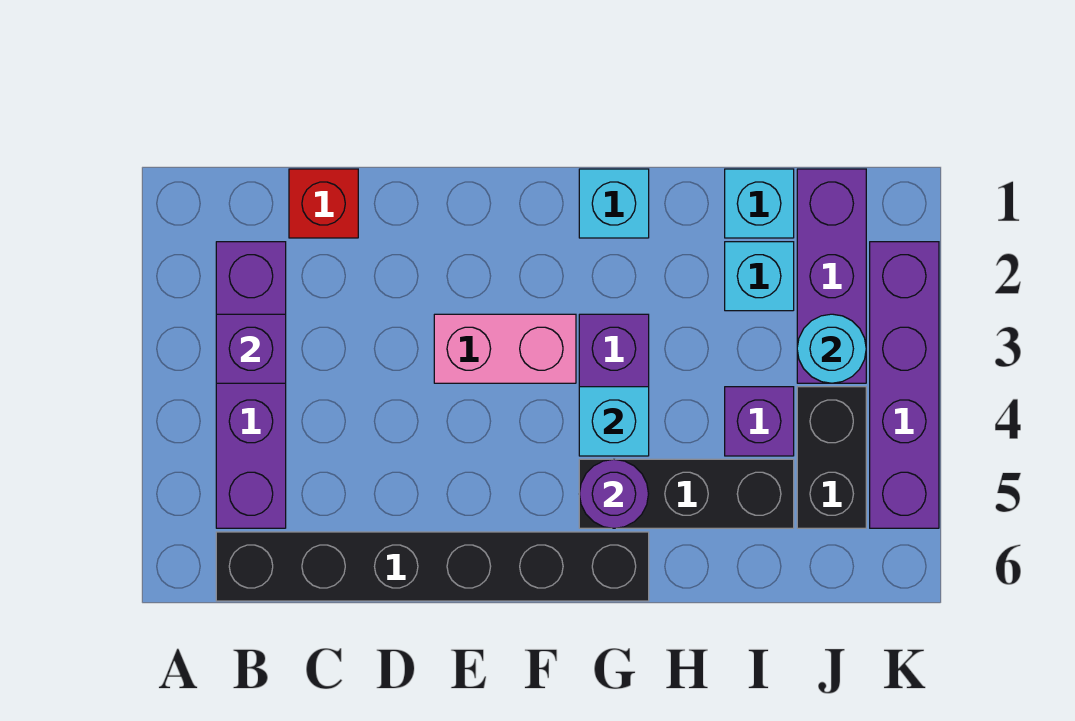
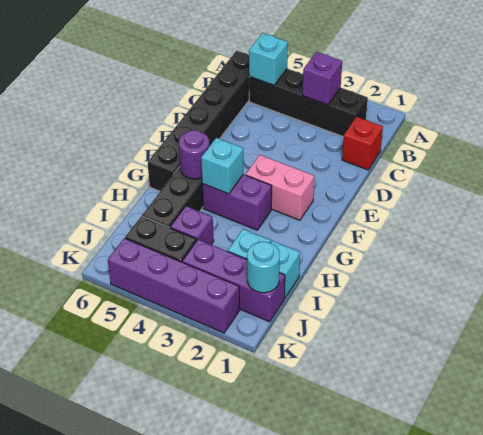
purple brick B2:B5 level 1 -> black brick B2:B5 level 1
pink brick E3:F3 level 1 -> pink brick F2:F3 level 1
cyan brick G1 level 1 -> cyan brick B5 level 2
cyan round brick J3 level 2 -> cyan round brick J1 level 2

